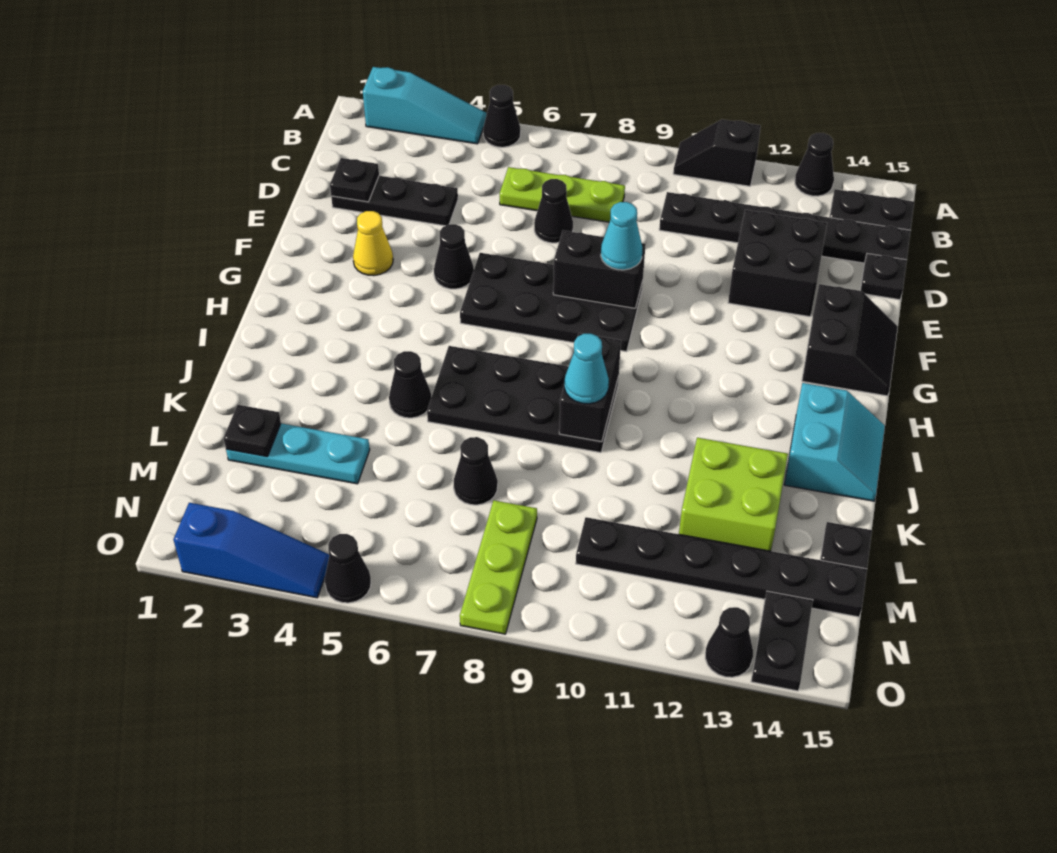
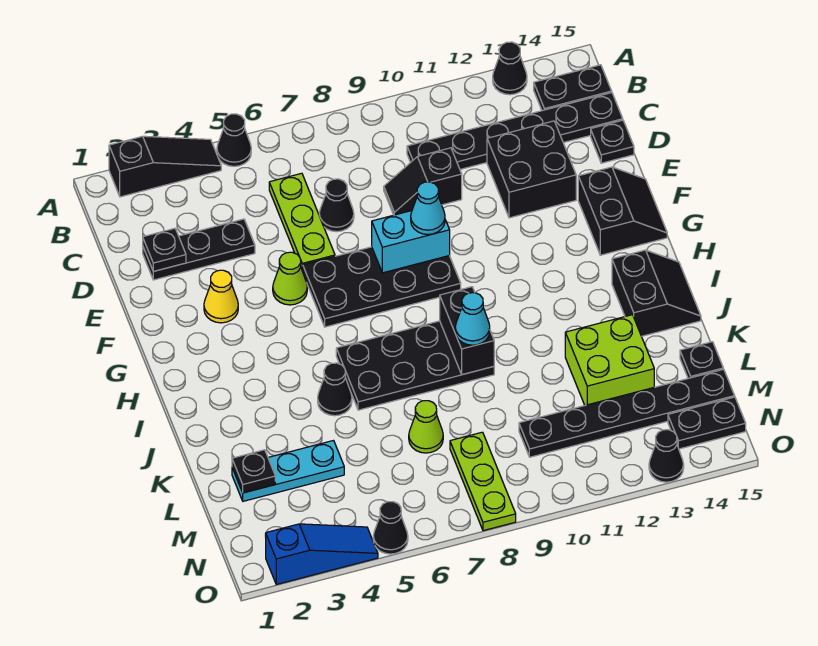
cyan slope A2:A4 level 1 top 2 -> black slope A2:A4 level 1 top 2
black slope A10:A11 level 1 top 11 -> black slope D9:D10 level 1 top 10
lime plate C6:C8 level 1 -> lime plate C6:E6 level 1
black cone F5 level 1 -> lime cone F5 level 1
black brick F8:F9 level 2 -> cyan brick F8:F9 level 2
cyan slope I14:J15 level 1 top 14 -> black slope I14:J15 level 1 top 14
black cone L7 level 1 -> lime cone L7 level 1
black plate N14:O14 level 1 -> black plate N14:N15 level 1

